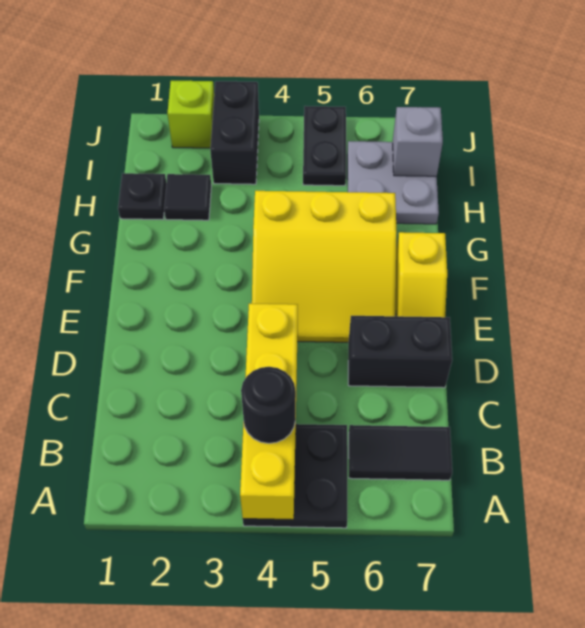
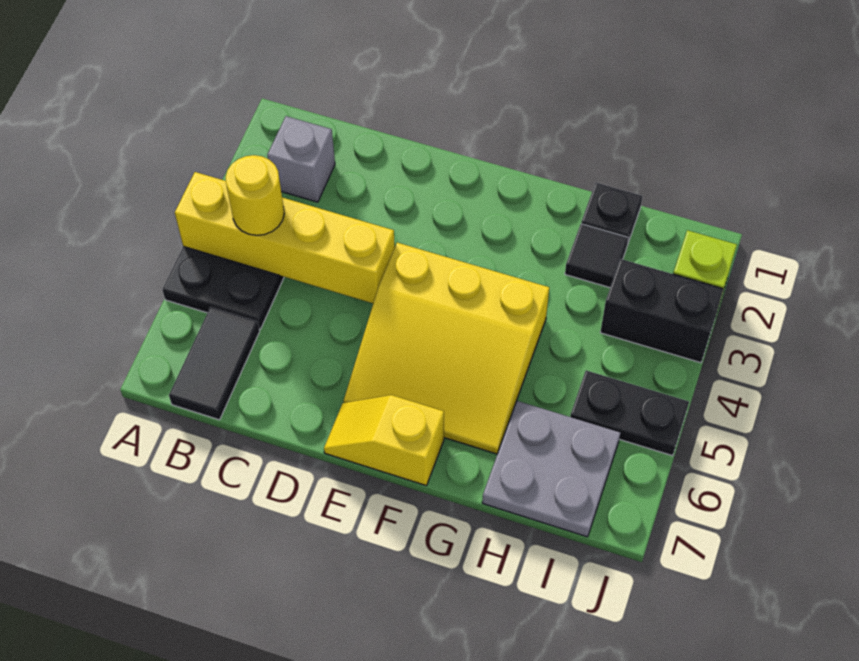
black round brick B4 level 3 -> yellow round brick B4 level 3
black brick D6:D7 level 1 -> none
yellow slope E4:G6 level 1 top G -> yellow slope E4:G6 level 1 top 4
grey brick I7 level 2 -> grey brick B2 level 1

